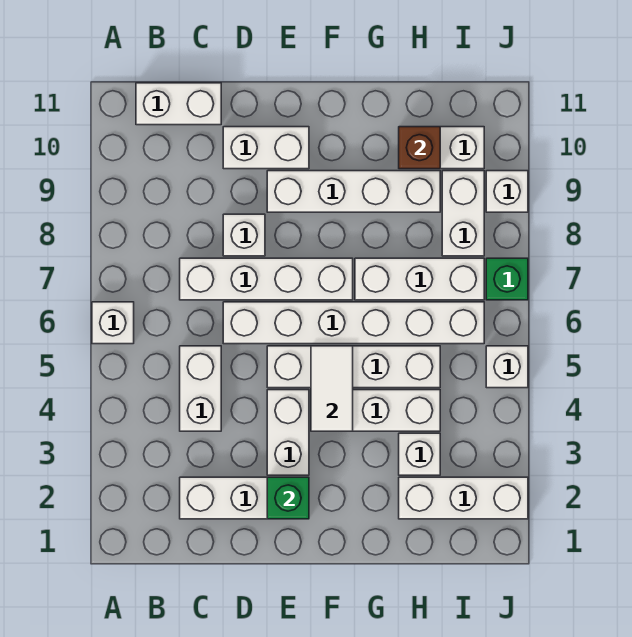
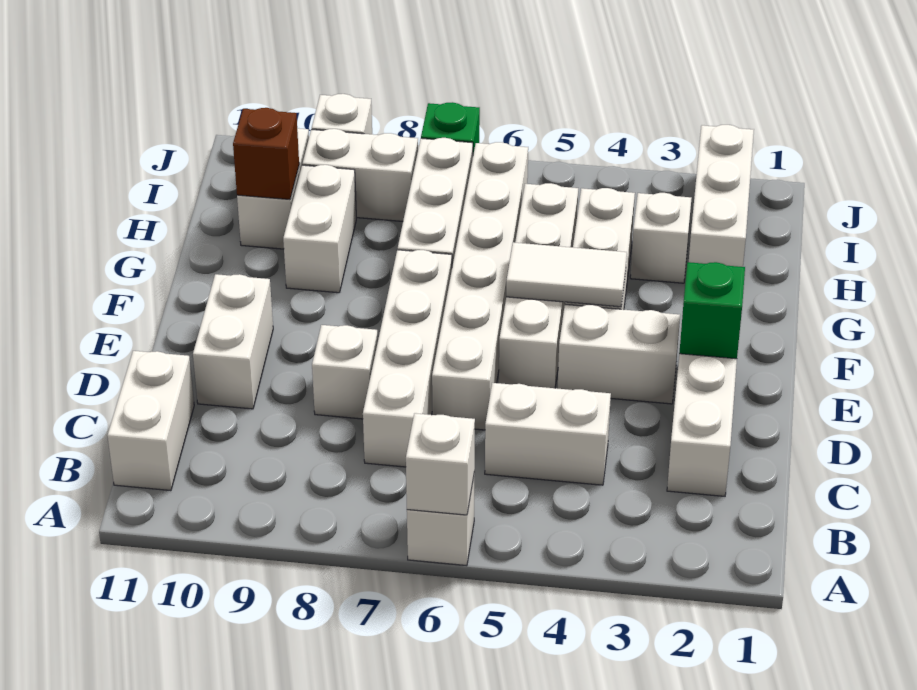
white brick E9:H9 level 1 -> white brick G9:H9 level 1
white brick J5 level 1 -> white brick A6 level 2

